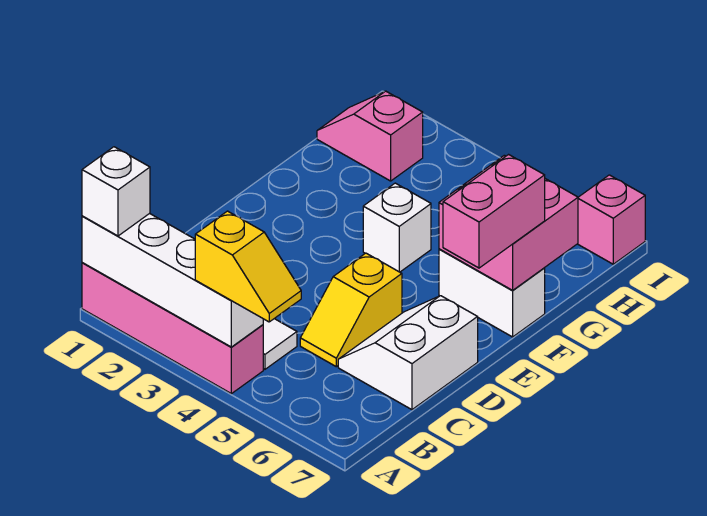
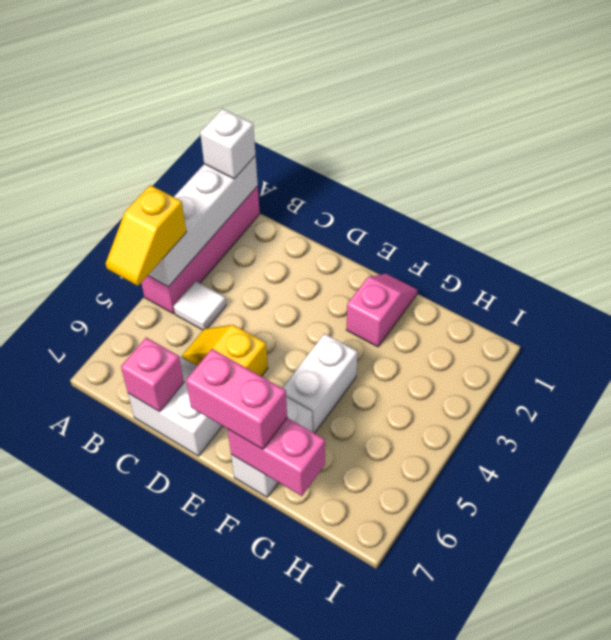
white brick F4 level 1 -> white brick F4:F5 level 1
pink brick F6:G7 level 2 -> pink brick F7:G7 level 2
pink slope H1:H2 level 1 top 2 -> pink slope F1:F2 level 1 top 2
pink brick I7 level 1 -> pink brick C7 level 2

